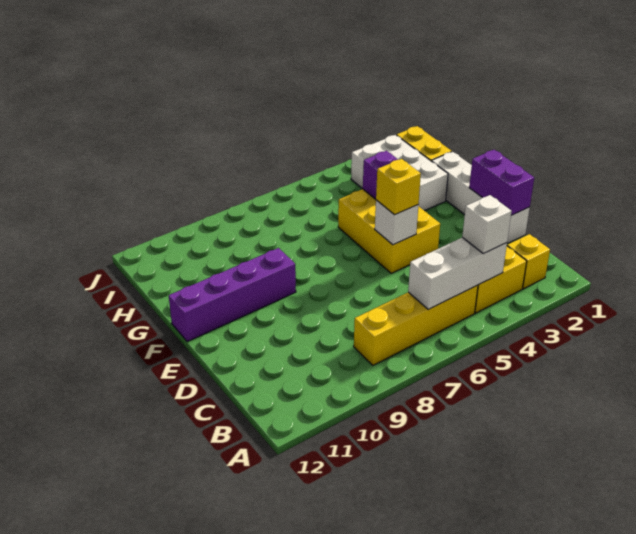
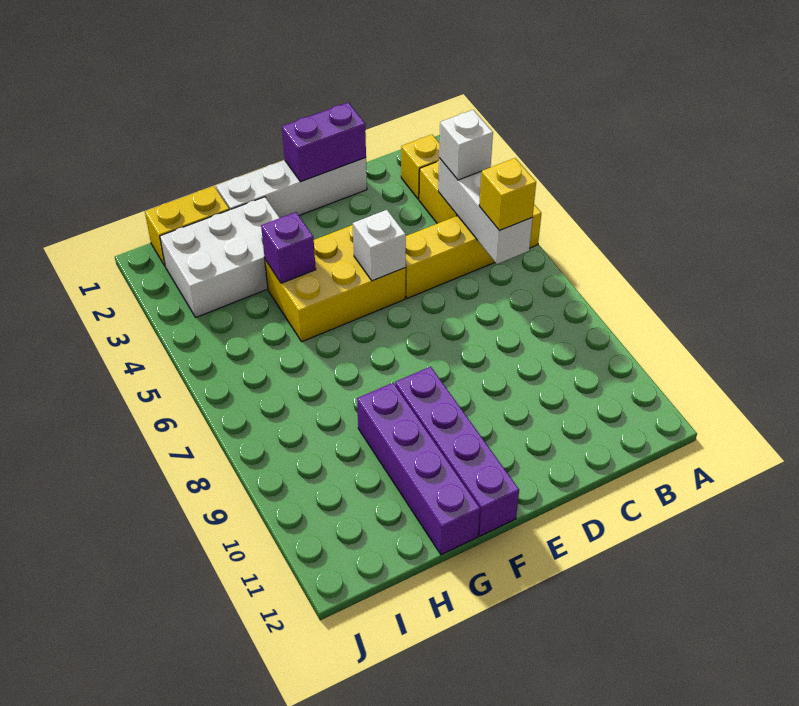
yellow brick B5:B8 level 1 -> yellow brick A5:D5 level 1
yellow brick E5 level 3 -> yellow brick B6 level 3
none -> purple brick G9:G12 level 1

